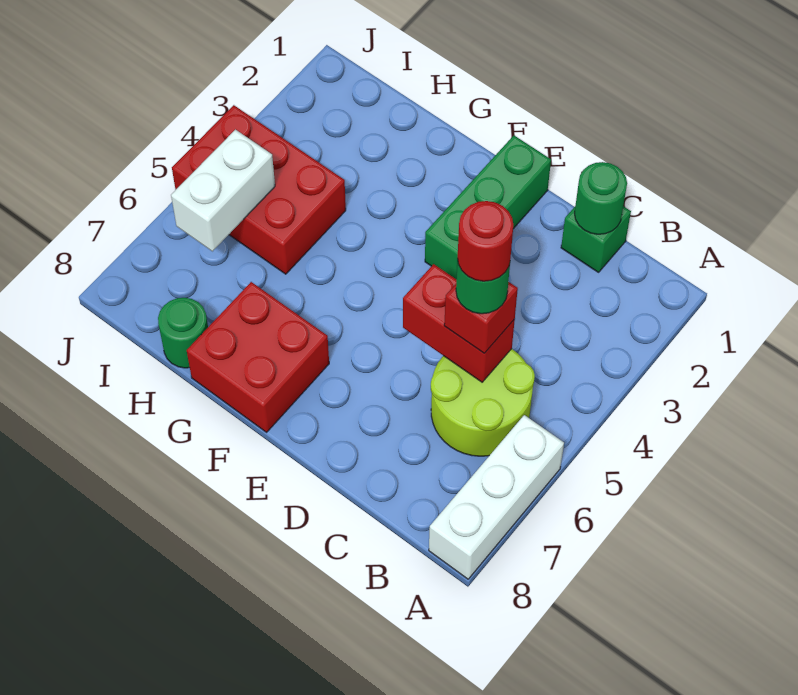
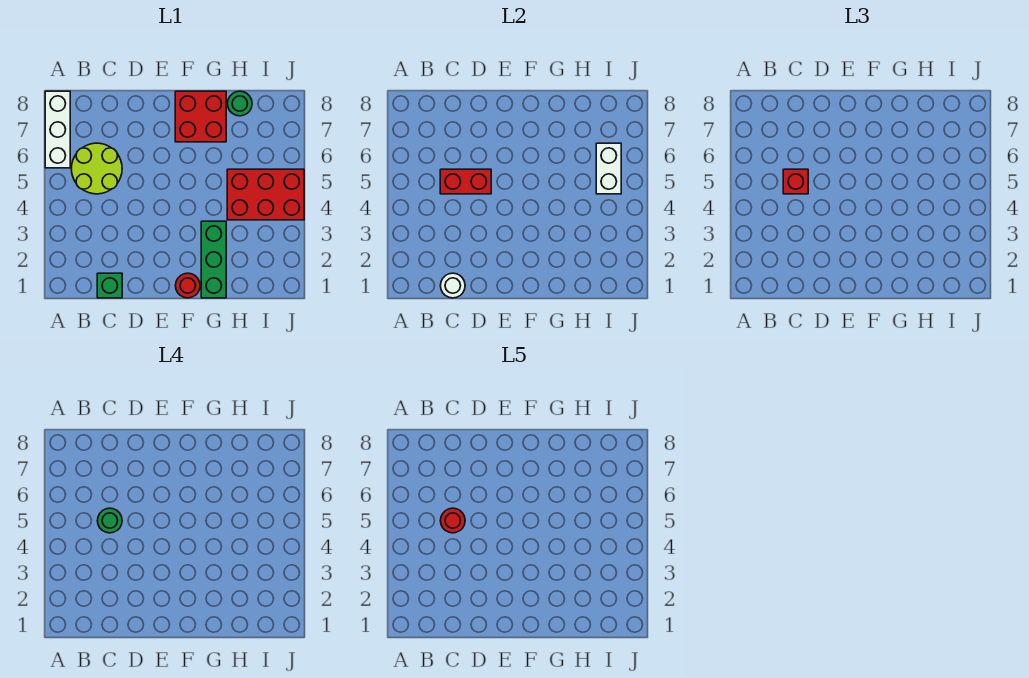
green round brick C1 level 2 -> white round brick C1 level 2
green brick E1:E3 level 1 -> green brick G1:G3 level 1
none -> red round brick F1 level 1

